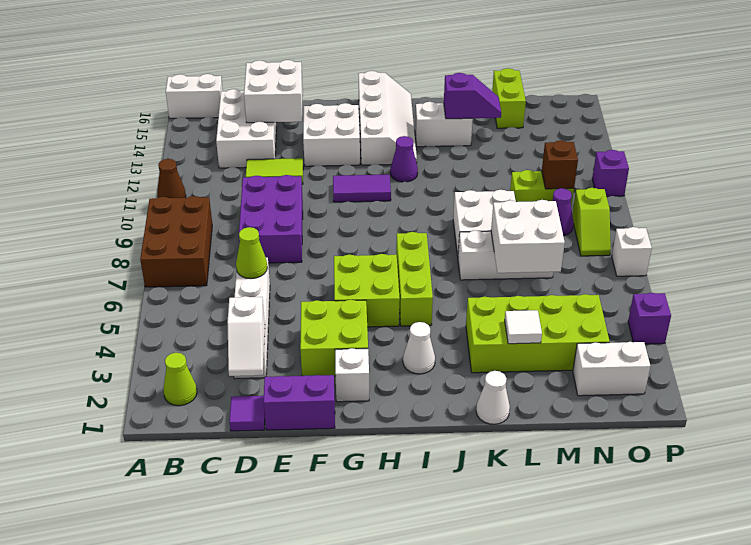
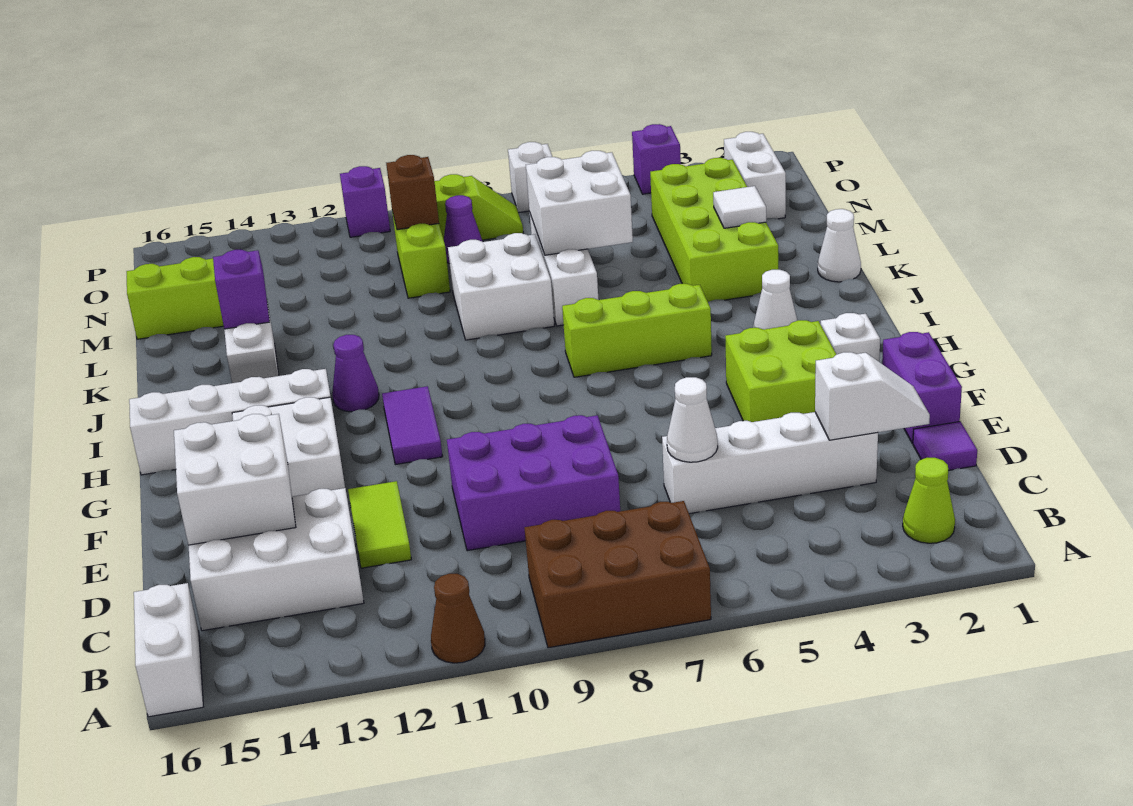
lime cone D6 level 2 -> white cone D6 level 2
lime brick G5:H6 level 1 -> none

